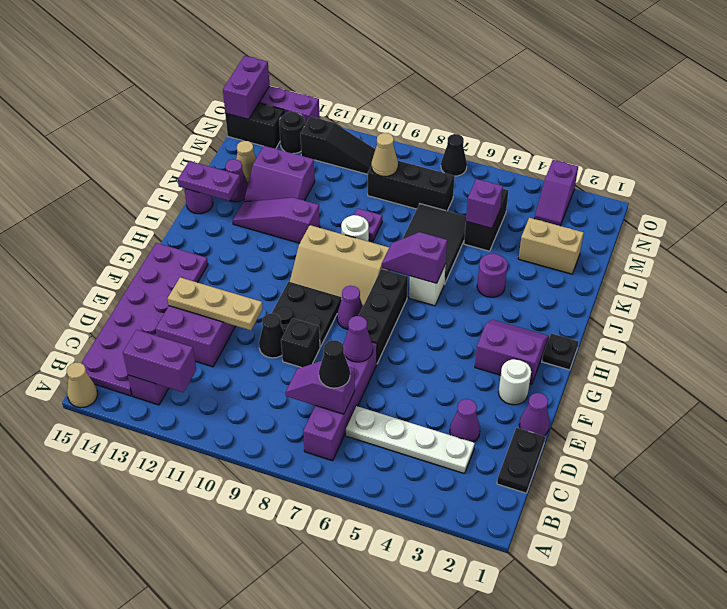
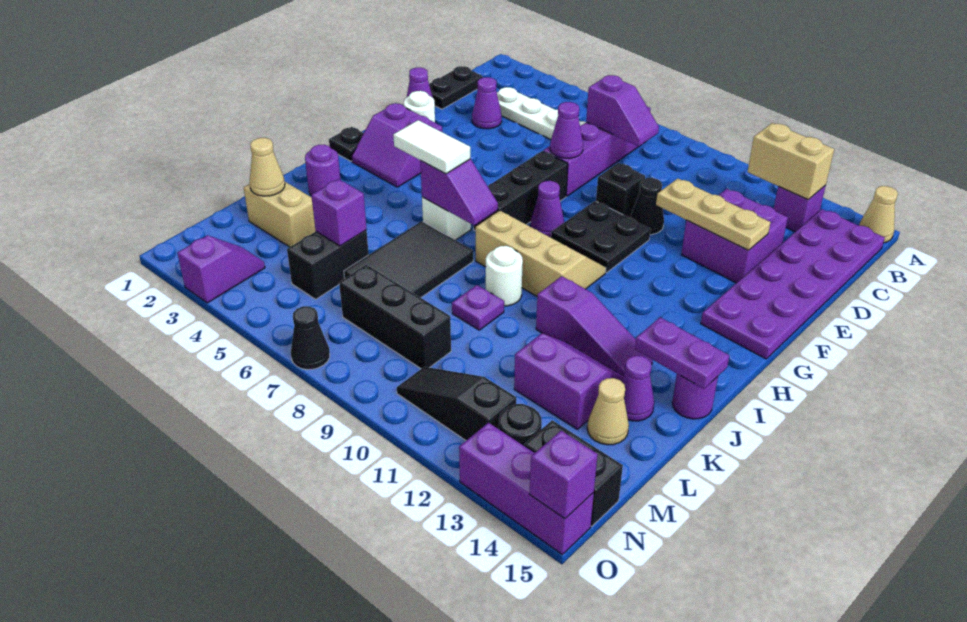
purple brick B12:B13 level 2 -> tan brick B12:B13 level 2
black cone C7 level 3 -> none
none -> white tile I5:I6 level 3
purple round brick J4 level 1 -> purple round brick J2 level 1
tan cone M9 level 2 -> tan cone L2 level 2
purple brick N15:O15 level 2 -> purple brick O15 level 2

